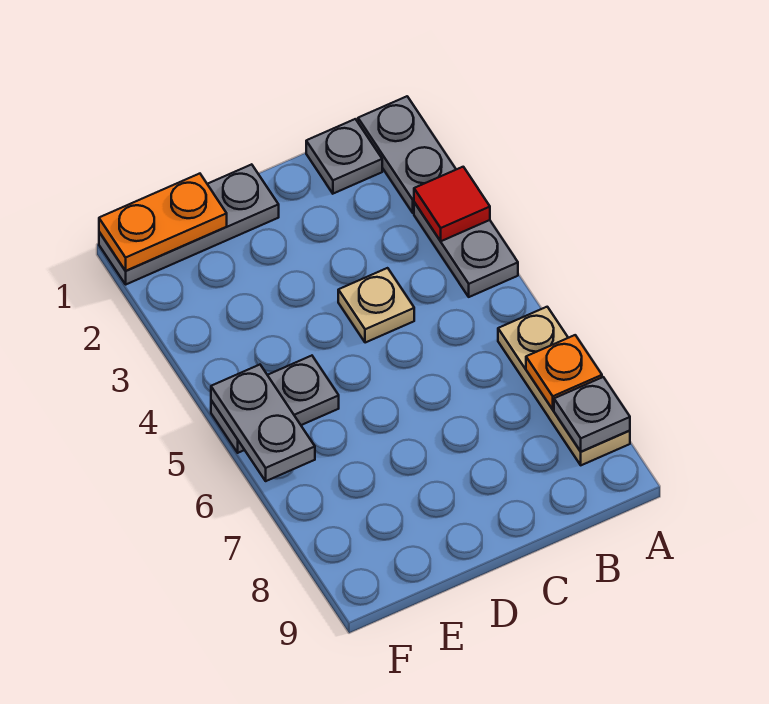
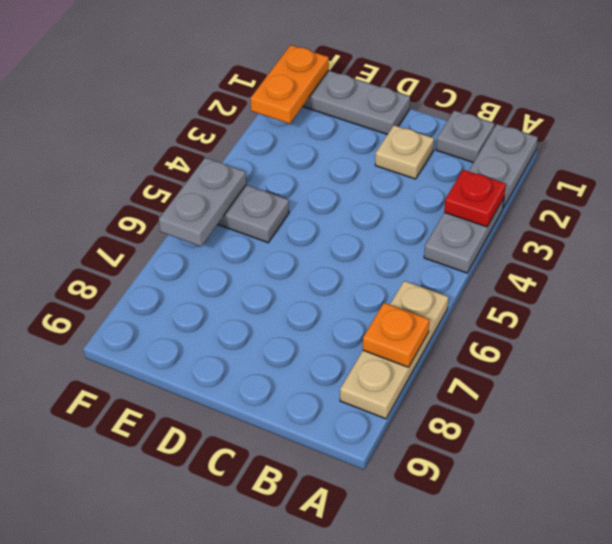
red tile A3 level 2 -> red plate A3 level 2
grey plate A8 level 2 -> none
tan plate C4 level 1 -> tan plate C2 level 1
orange plate E1:F1 level 2 -> orange plate F1:F2 level 2

